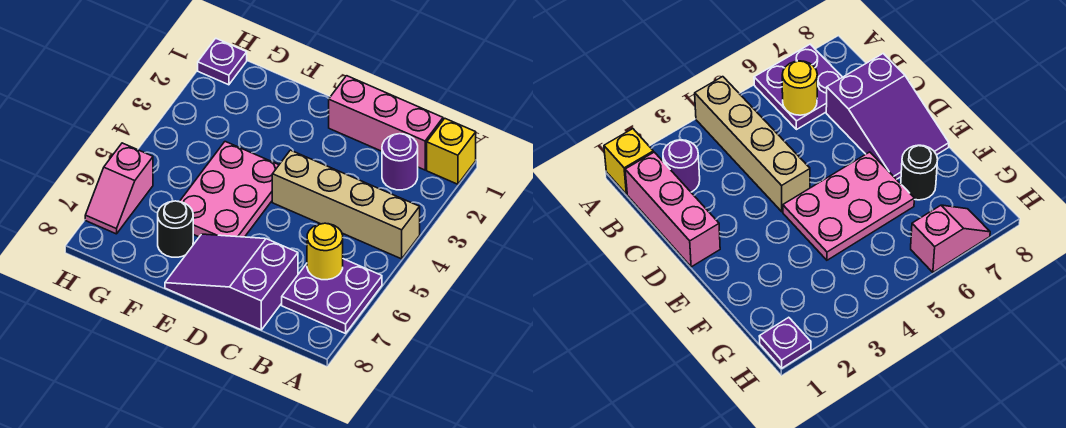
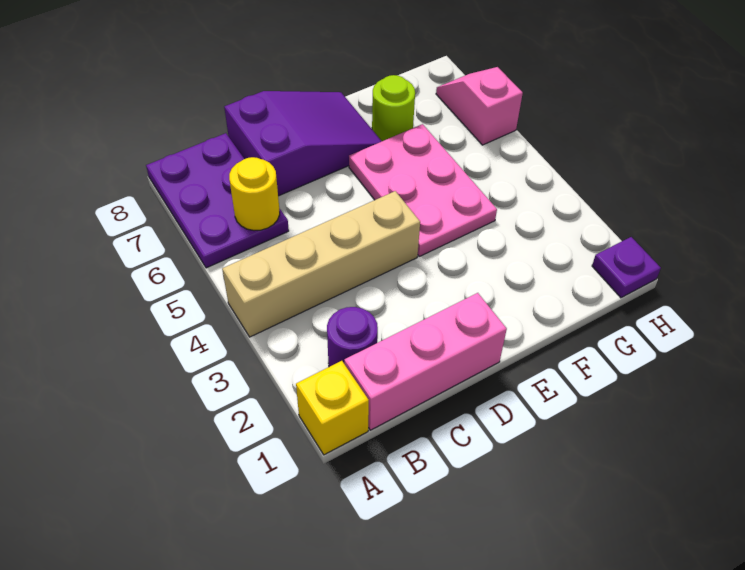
purple plate A6:B7 level 1 -> purple plate A6:B8 level 1
black round brick F7 level 1 -> lime round brick F7 level 1

